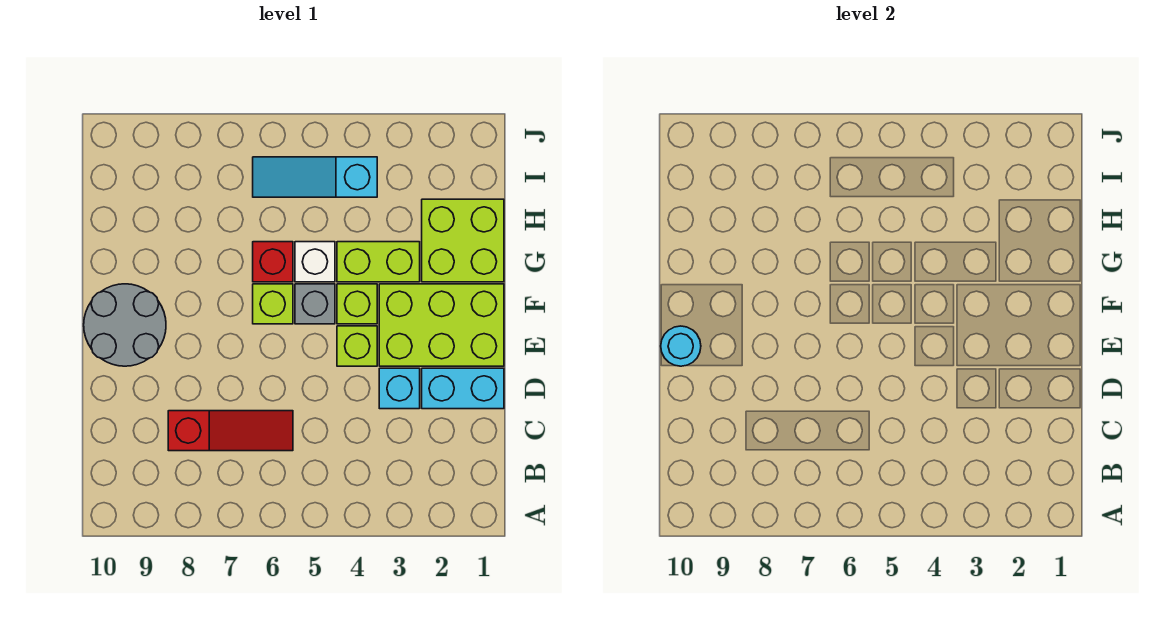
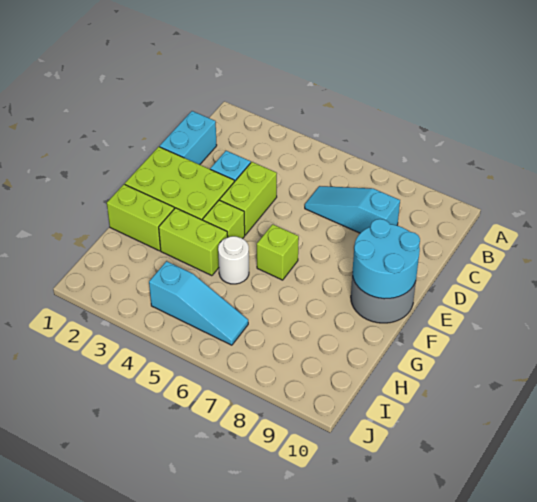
red slope C6:C8 level 1 top 8 -> cyan slope C6:C8 level 1 top 8
cyan brick D1:D2 level 1 -> cyan brick C1:D1 level 1
lime brick E4 level 1 -> lime brick D4:E4 level 1
cyan round brick E10 level 2 -> cyan round brick E9:F10 level 2
grey brick F5 level 1 -> none
lime brick G1:H2 level 1 -> lime brick G1:G2 level 1
white brick G5 level 1 -> white round brick G5 level 1
red brick G6 level 1 -> none

